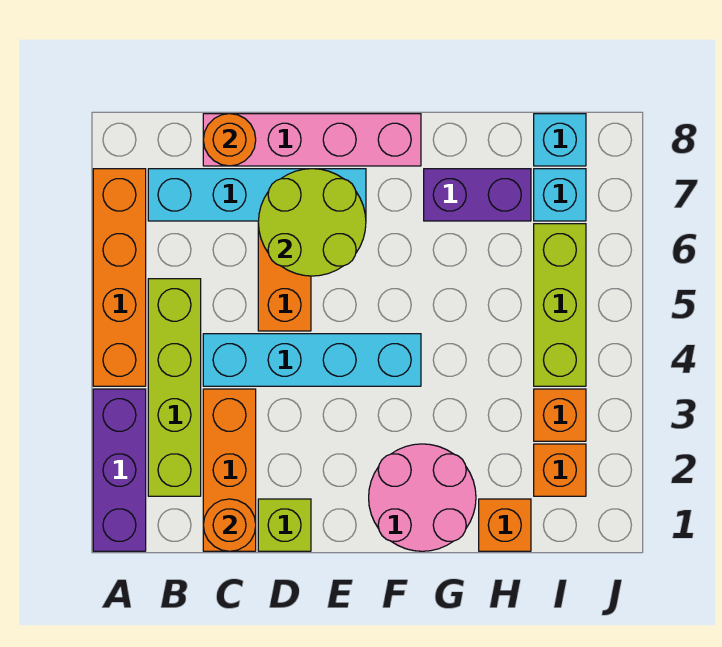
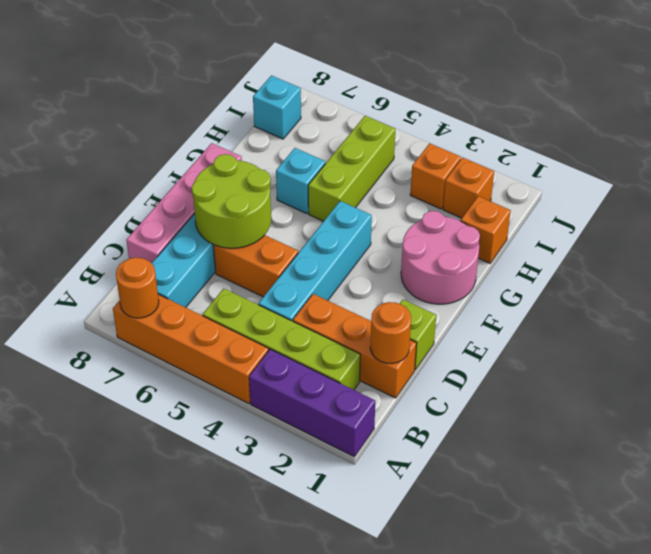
orange round brick C8 level 2 -> orange round brick A7 level 2
purple brick G7:H7 level 1 -> none
lime brick I4:I6 level 1 -> lime brick G5:I5 level 1
cyan brick I7 level 1 -> cyan brick G6 level 1

